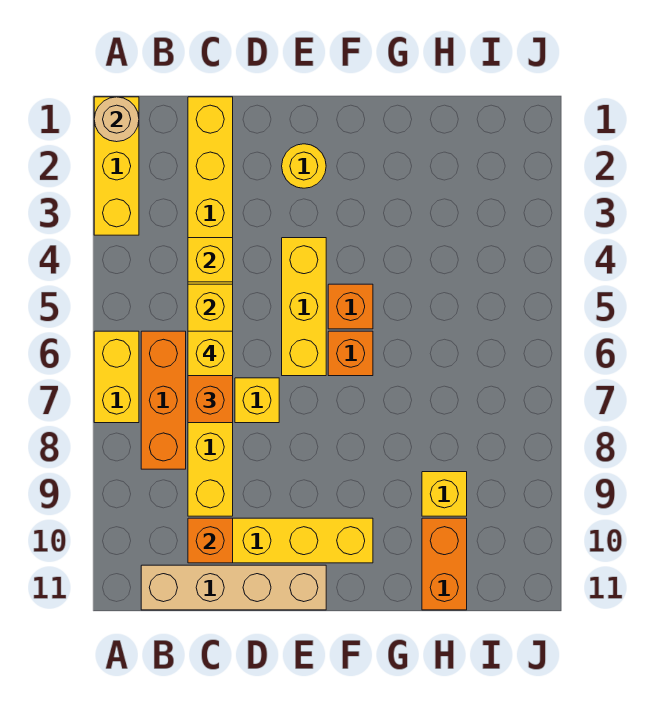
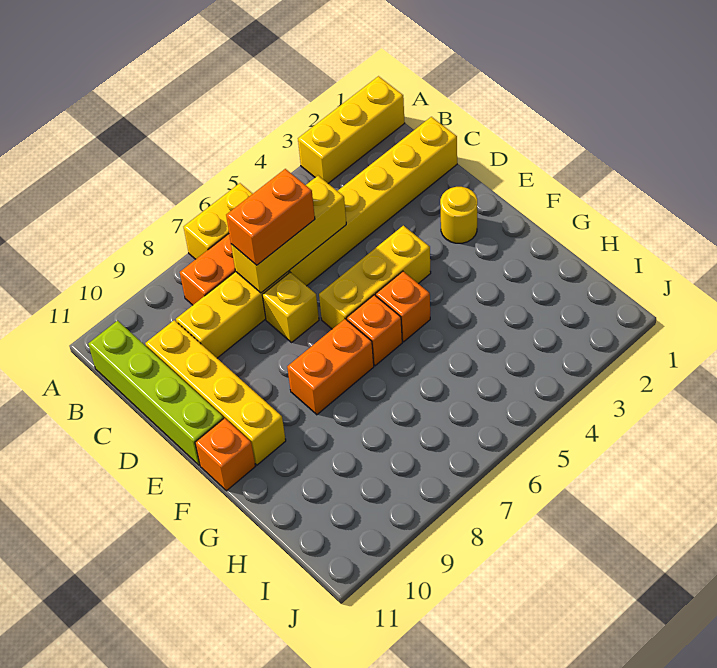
tan round brick A1 level 2 -> none
tan brick B11:E11 level 1 -> lime brick B11:E11 level 1
yellow brick C4 level 2 -> none
yellow brick C6 level 4 -> none
orange brick C10 level 2 -> orange brick F11 level 1
yellow brick H9 level 1 -> none
orange brick H10:H11 level 1 -> orange brick F7:F8 level 1

